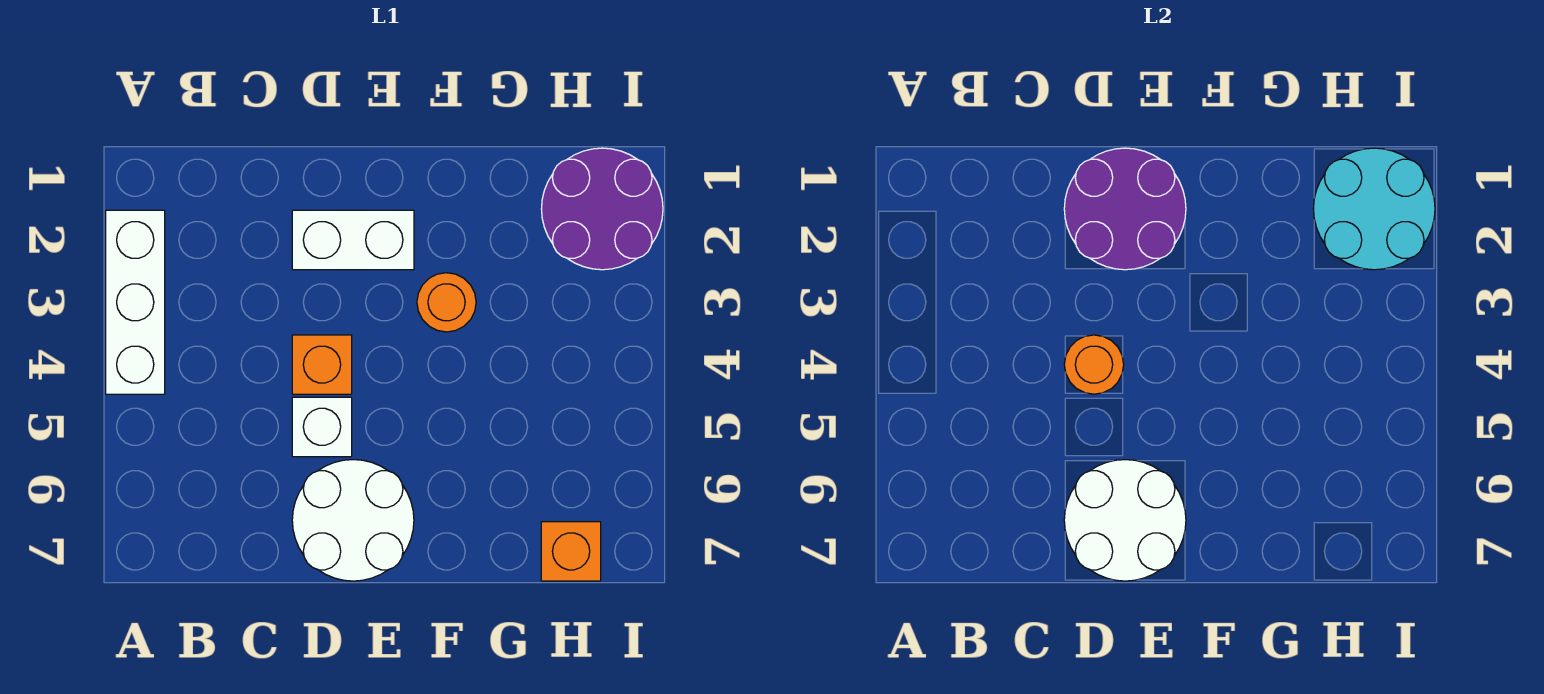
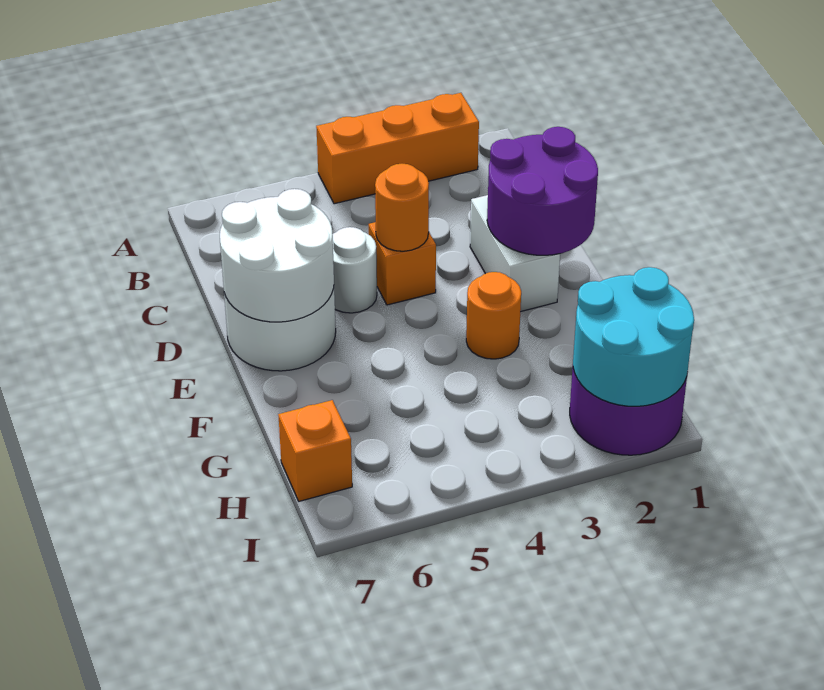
white brick A2:A4 level 1 -> orange brick A2:A4 level 1
white brick D5 level 1 -> white round brick D5 level 1

